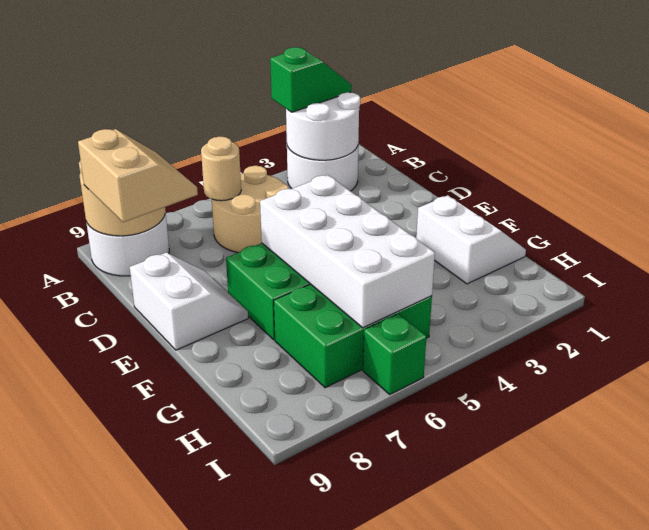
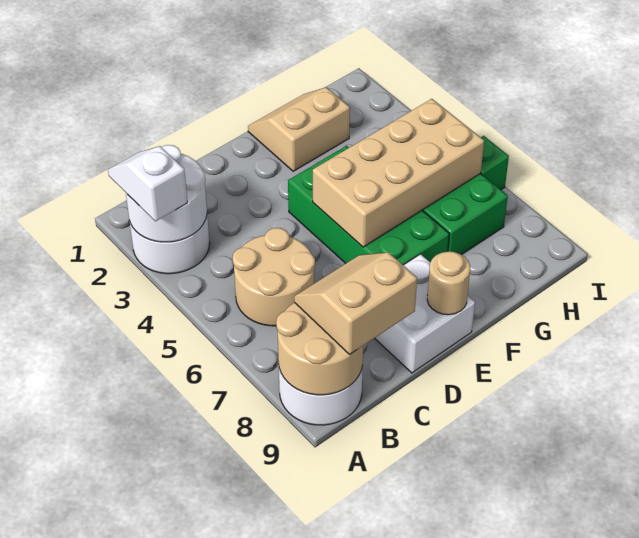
green slope A2:A3 level 3 top 3 -> white slope A2:A3 level 3 top 3
tan round brick B6 level 2 -> tan round brick E9 level 2
white slope D8:E9 level 1 top 9 -> white brick D8:E9 level 1
white brick E5:H6 level 2 -> tan brick E5:H6 level 2
white slope F1:G2 level 1 top 2 -> tan slope F1:G2 level 1 top 2

